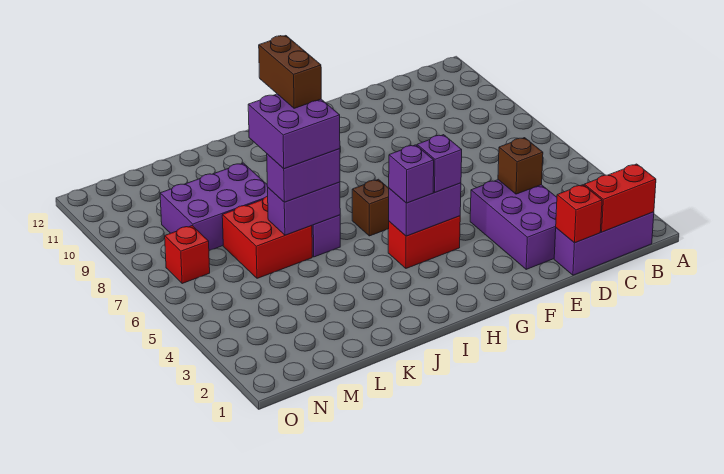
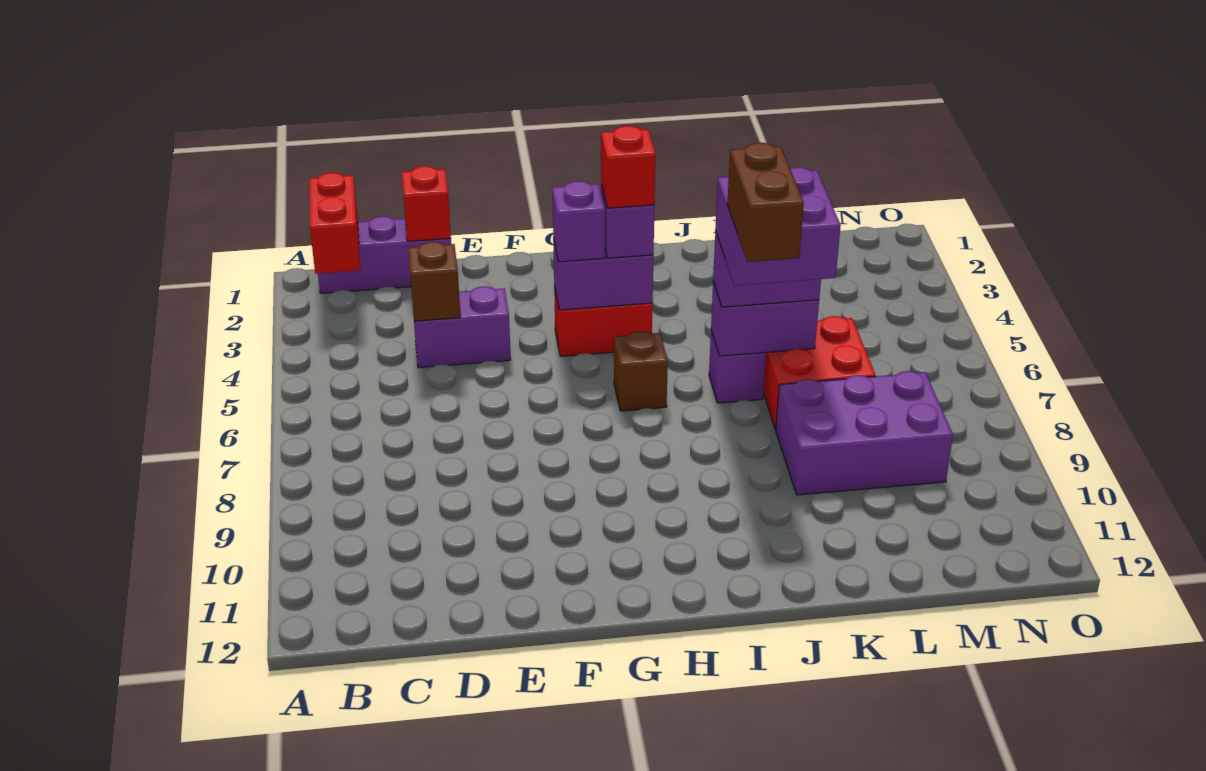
red brick B1:C1 level 2 -> red brick B1:B2 level 2
purple brick D2:E4 level 1 -> purple brick D4:E4 level 1
red brick N7 level 1 -> red brick H4 level 4

